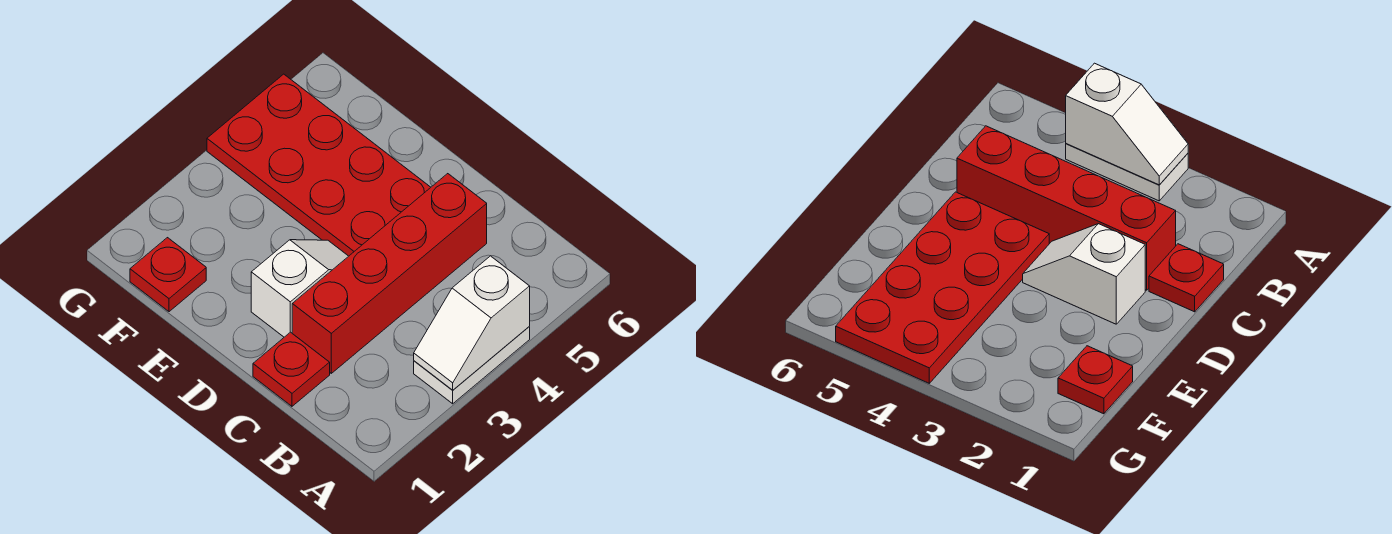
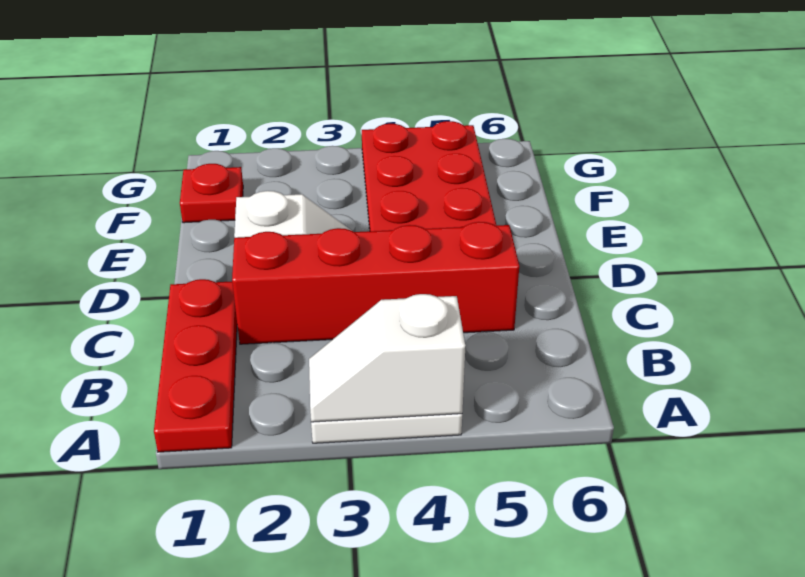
red plate C1 level 1 -> red plate A1:C1 level 1

